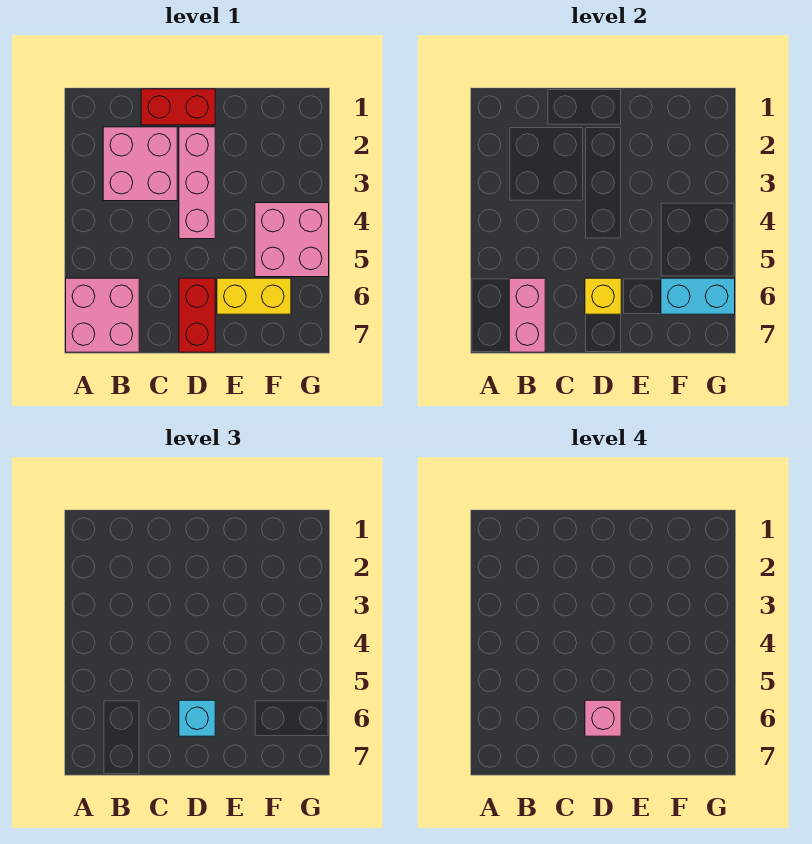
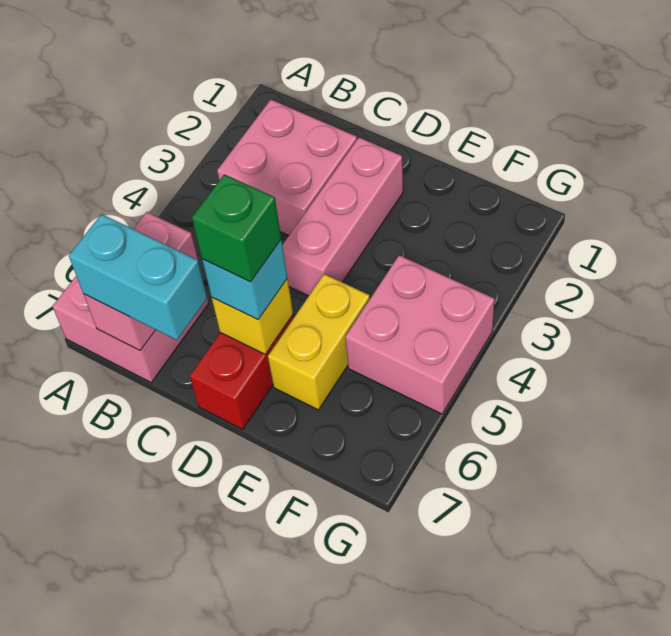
red brick C1:D1 level 1 -> none
pink brick D6 level 4 -> green brick D6 level 4
yellow brick E6:F6 level 1 -> yellow brick E5:E6 level 1
cyan brick F6:G6 level 2 -> cyan brick B7:C7 level 3

